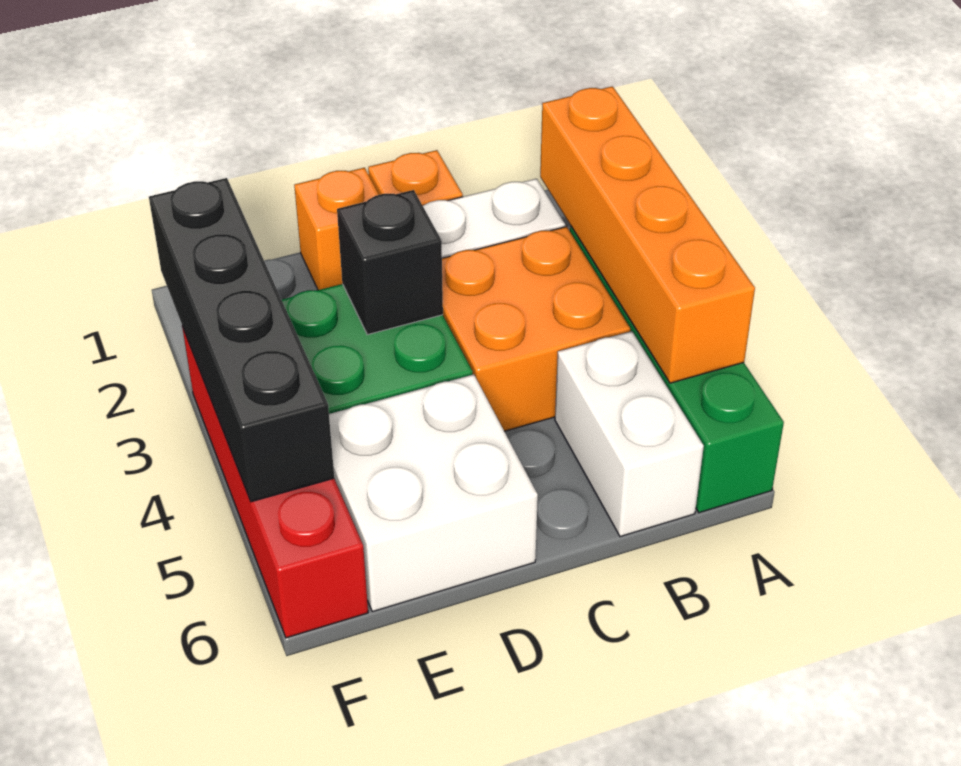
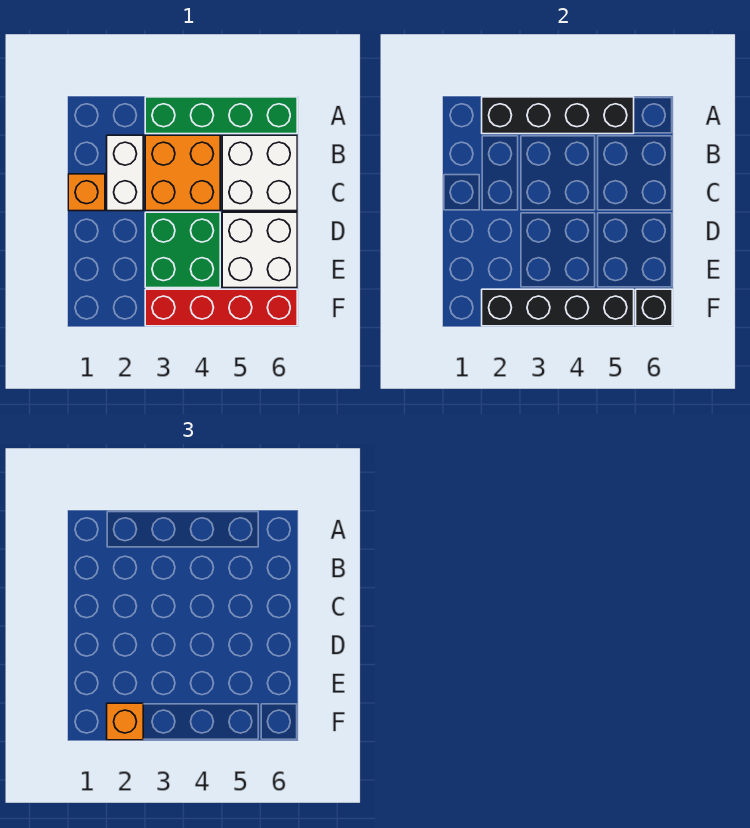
orange brick A2:A5 level 2 -> black brick A2:A5 level 2
white brick B5:B6 level 1 -> white brick B5:C6 level 1
orange brick D1 level 1 -> orange brick F2 level 3
black brick D3 level 2 -> black brick F6 level 2

